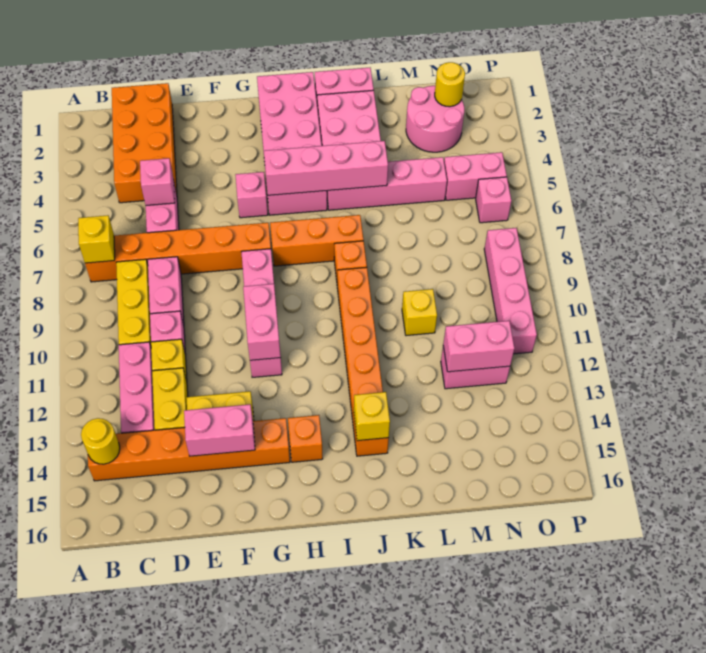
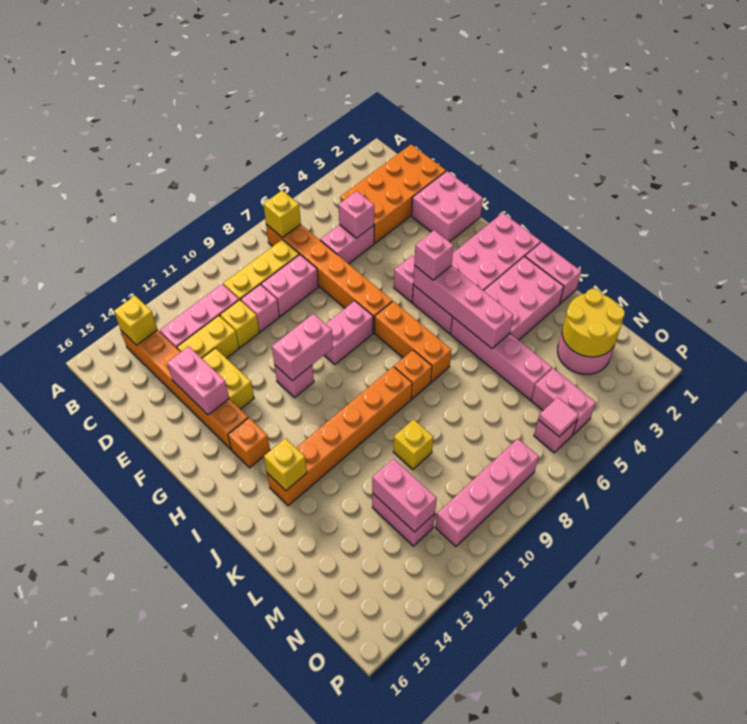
yellow round brick B14 level 2 -> yellow brick B14 level 2
none -> pink brick E1:F2 level 1
none -> pink brick H5 level 3
yellow round brick N2 level 2 -> yellow round brick M2:N3 level 2
none -> pink tile O6 level 2

